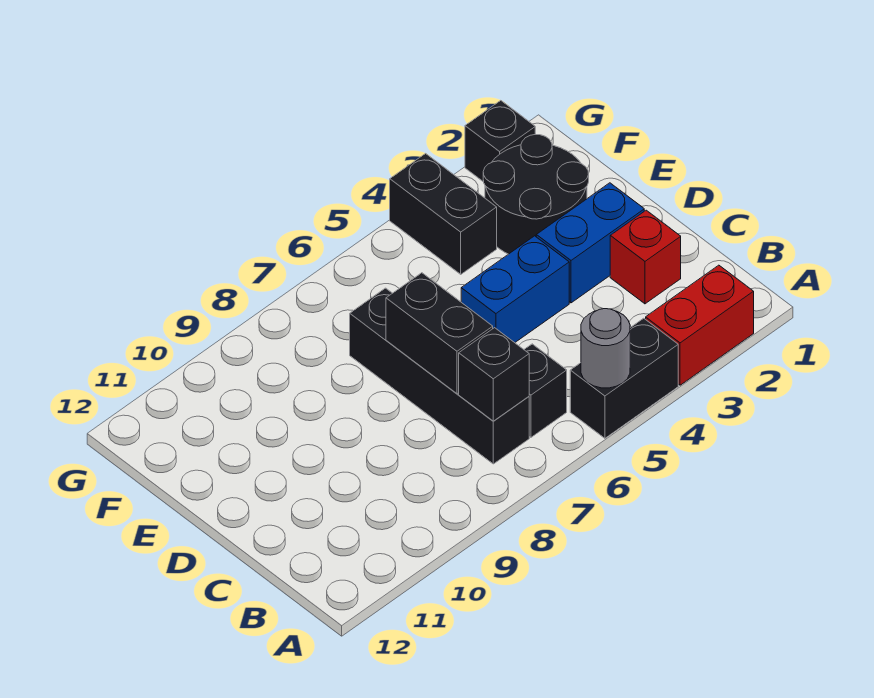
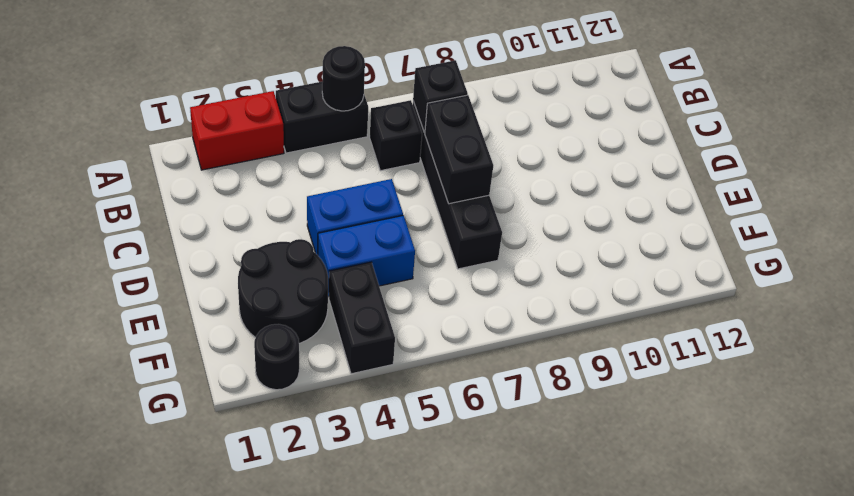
grey round brick A5 level 2 -> black round brick A5 level 2
red brick C2 level 1 -> none
blue brick D2:D3 level 1 -> blue brick E4:E5 level 1
black brick G2 level 1 -> black round brick G2 level 1

